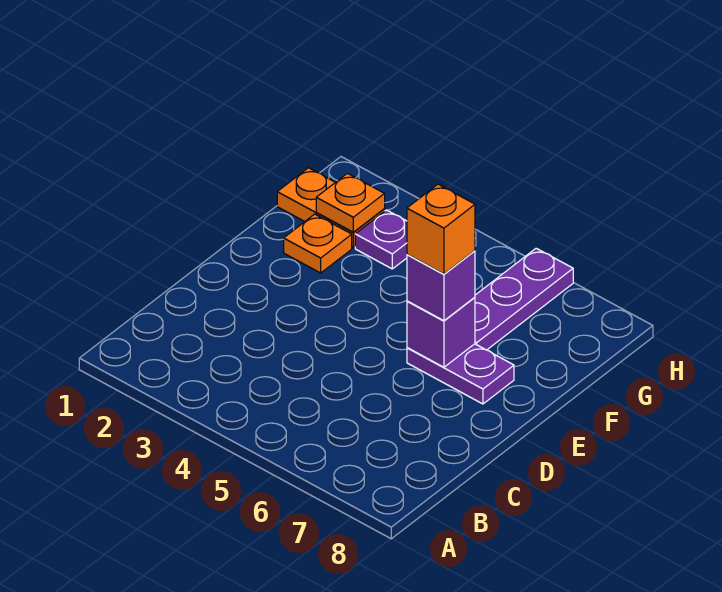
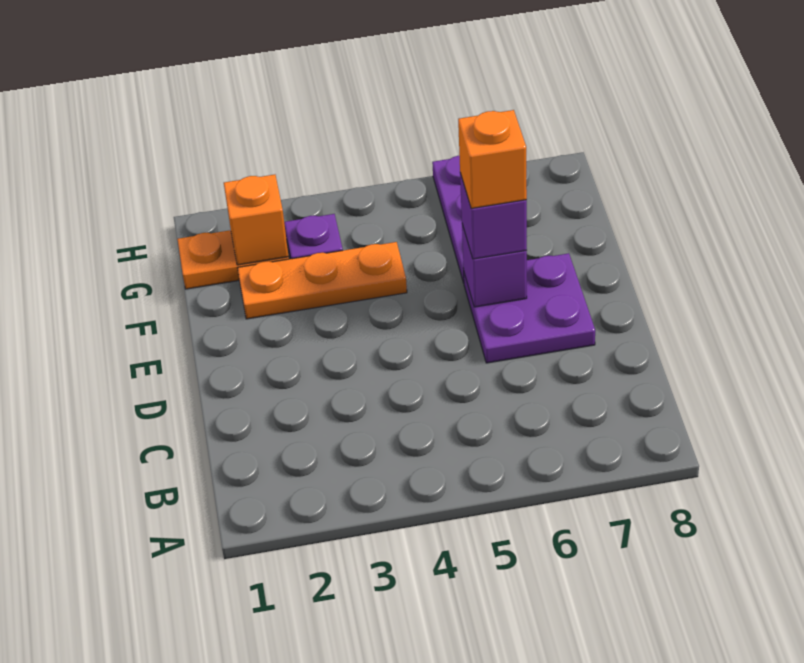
purple plate E6:E7 level 1 -> purple plate D6:E7 level 1
orange plate F2 level 1 -> orange plate F2:F4 level 1
orange plate G2 level 2 -> orange brick G2 level 2

